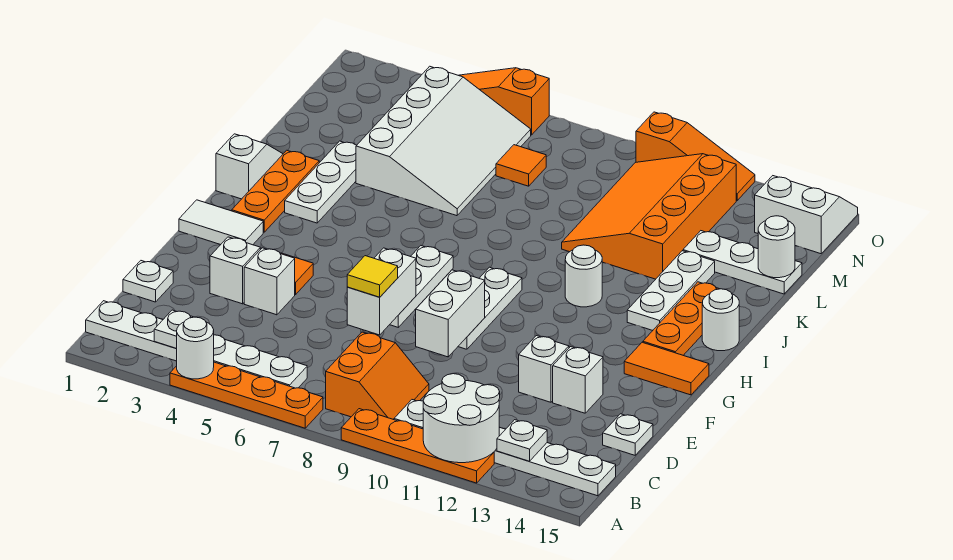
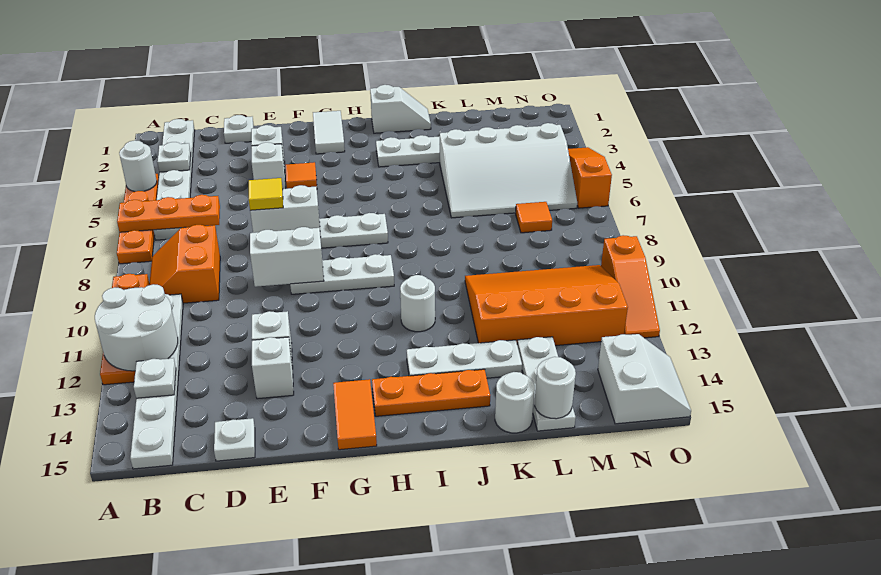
orange slope B8:C9 level 1 top 8 -> orange slope B8:C9 level 1 top C
orange plate H2:J2 level 1 -> orange plate A6:C6 level 2
white round brick I15 level 1 -> white round brick K15 level 1

